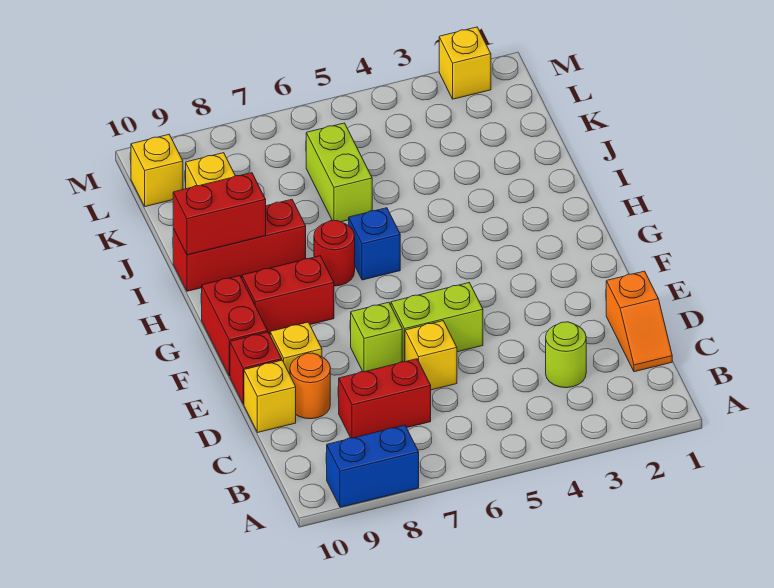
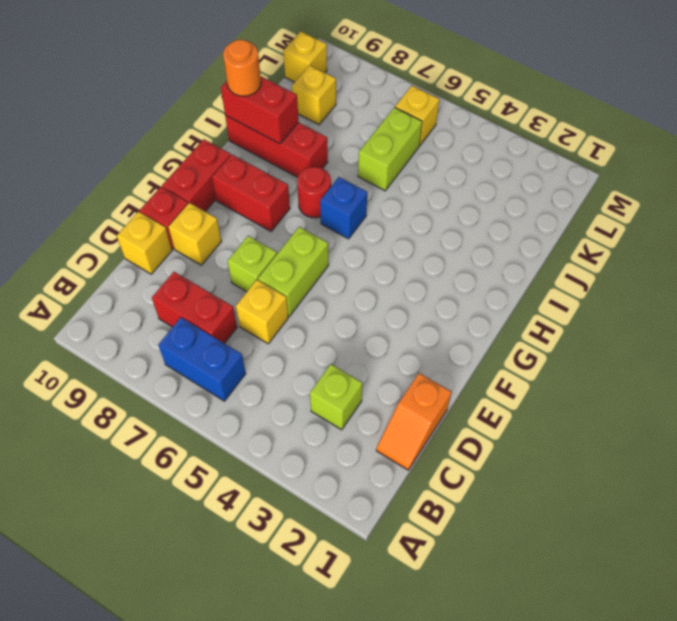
blue brick A8:A9 level 1 -> blue brick B6:B7 level 1
lime round brick C3 level 1 -> lime brick C3 level 1
orange round brick D9 level 1 -> orange round brick I10 level 3
lime brick E5:E6 level 1 -> lime brick E6:F6 level 1
yellow brick M2 level 1 -> yellow brick L6 level 1

